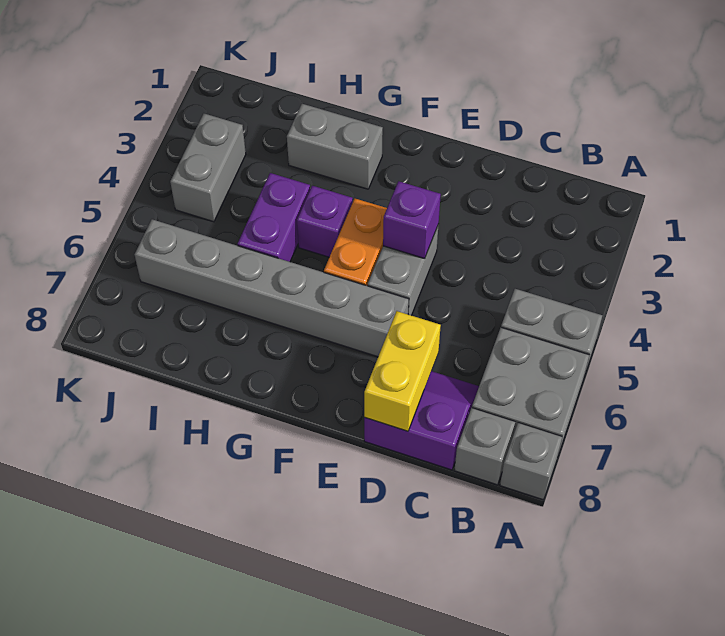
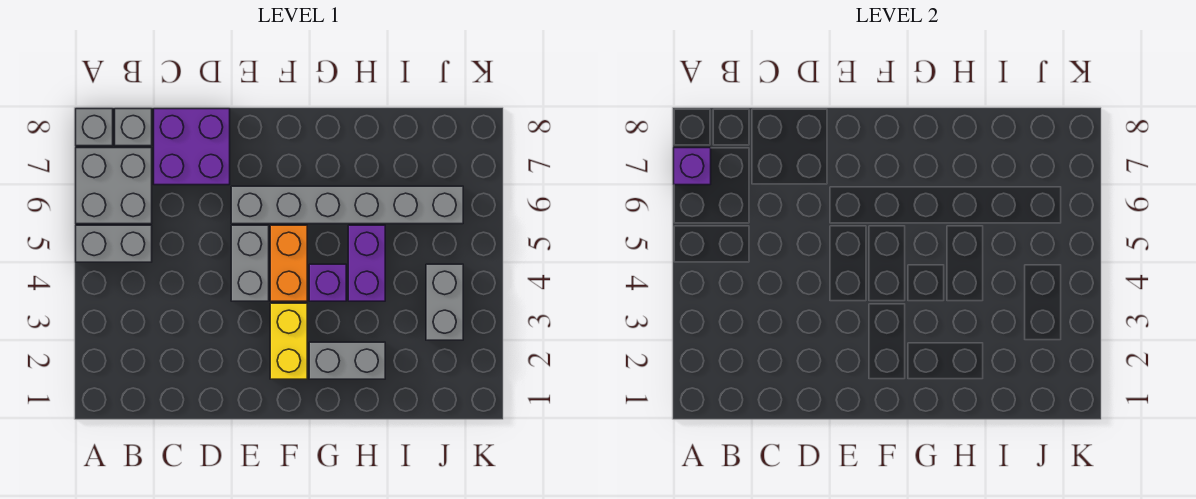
purple slope C7:D8 level 1 top 8 -> purple brick C7:D8 level 1
yellow brick D7:D8 level 2 -> yellow brick F2:F3 level 1
purple brick E4 level 2 -> purple brick A7 level 2

